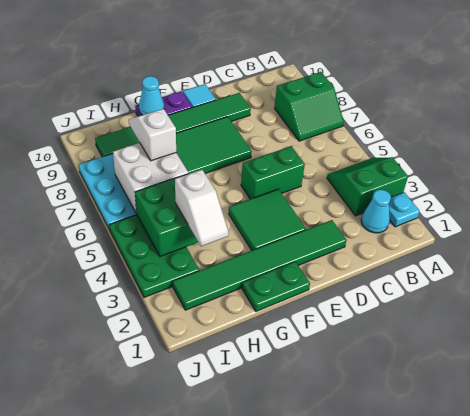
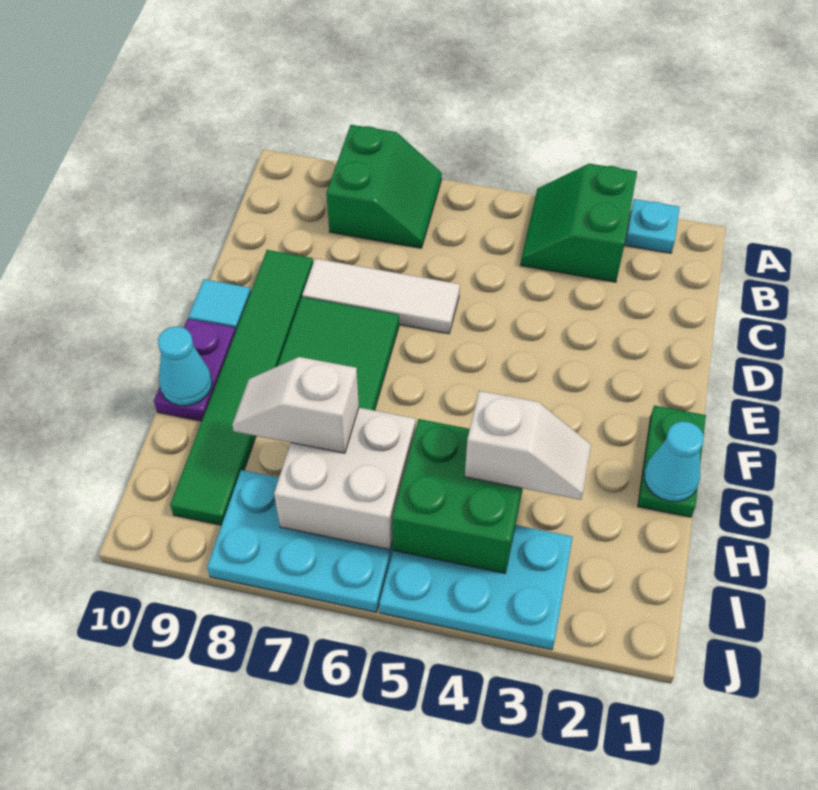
cyan cone B2 level 1 -> cyan cone G1 level 2
green tile D2:I2 level 1 -> none
green brick D5:E5 level 1 -> none
none -> white tile D6:D8 level 1
green tile E3:F4 level 1 -> none
green plate I3:J5 level 1 -> cyan plate I3:J5 level 1

